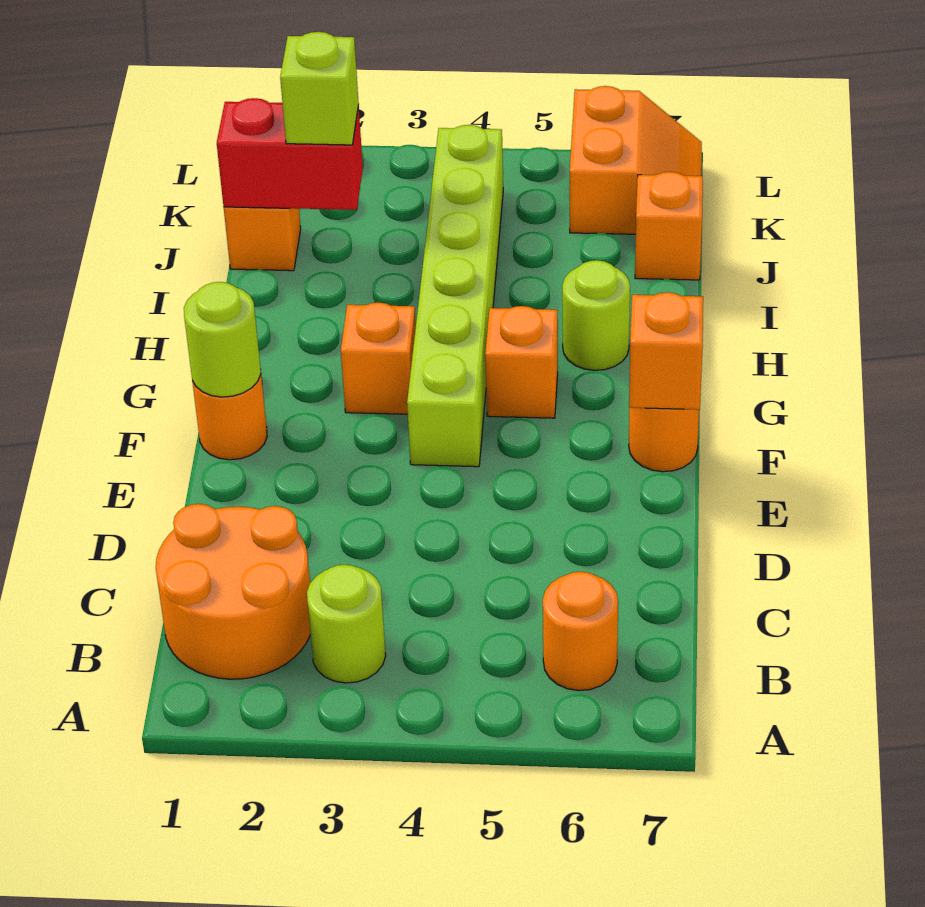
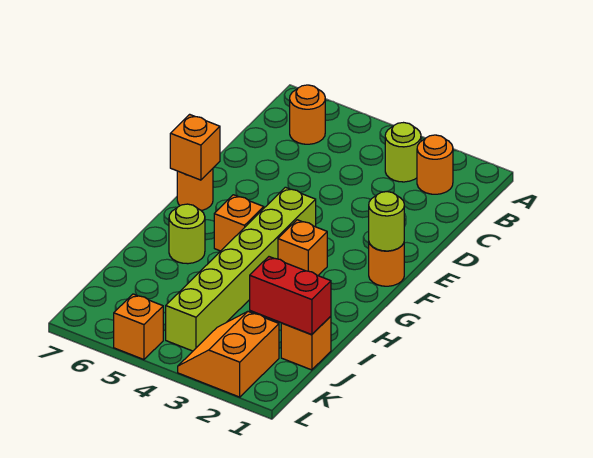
orange round brick B1:C2 level 1 -> orange round brick B2 level 1
lime brick J2 level 3 -> none
orange brick J7 level 1 -> orange brick L5 level 1
orange slope K6:L7 level 1 top 6 -> orange slope K2:L3 level 1 top 2

